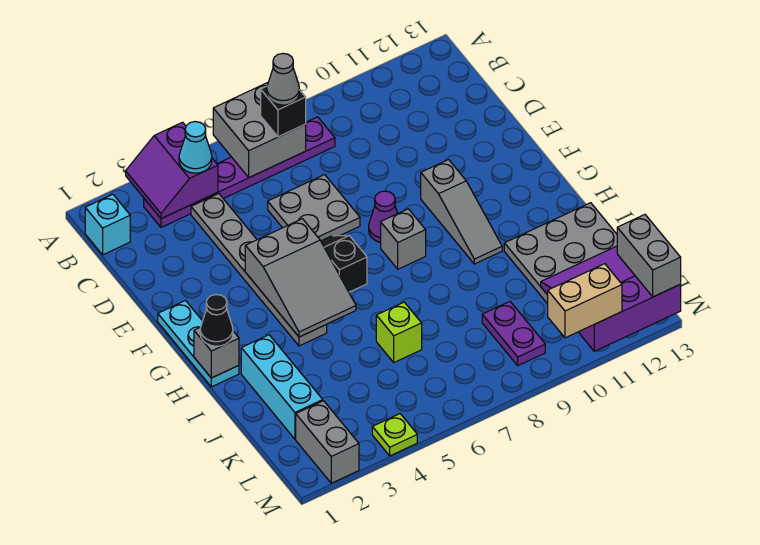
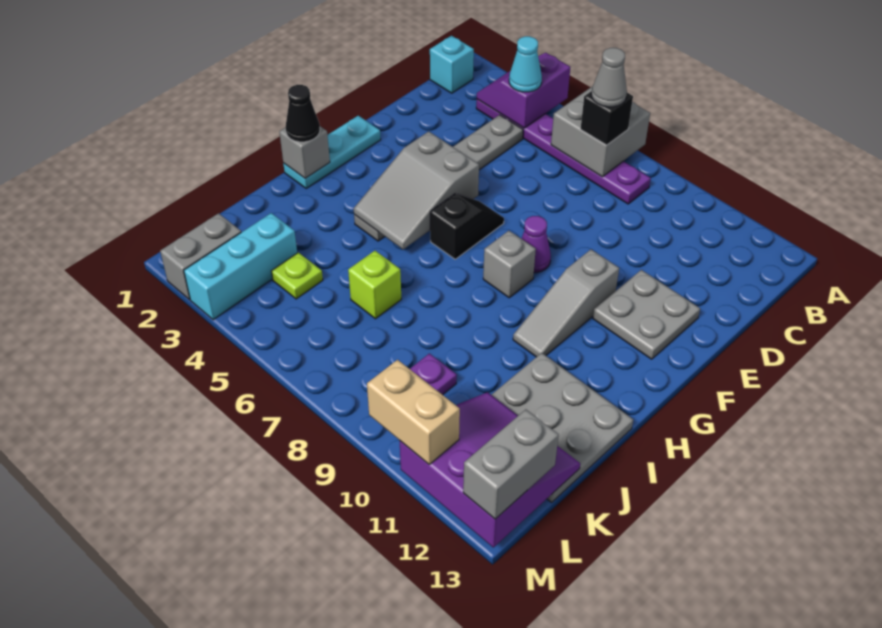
grey plate D6:E7 level 1 -> grey plate E11:F12 level 1
cyan brick I2:K2 level 1 -> cyan brick K3:M3 level 1
lime plate M4 level 1 -> lime plate K4 level 1

